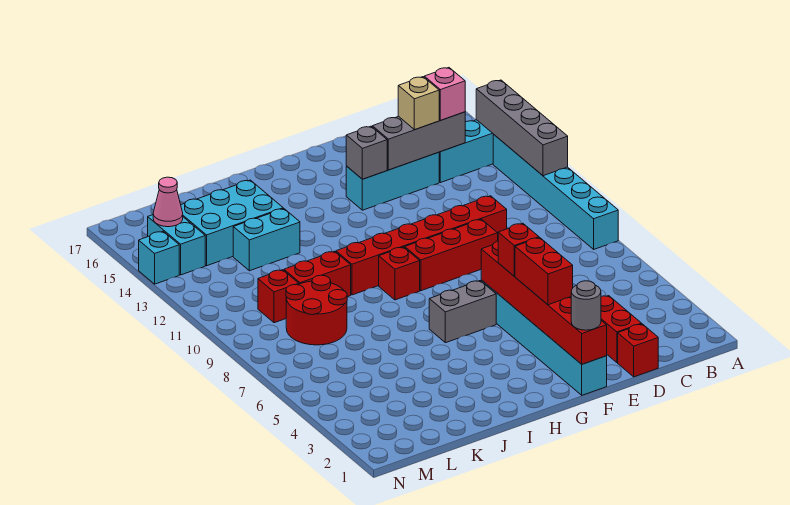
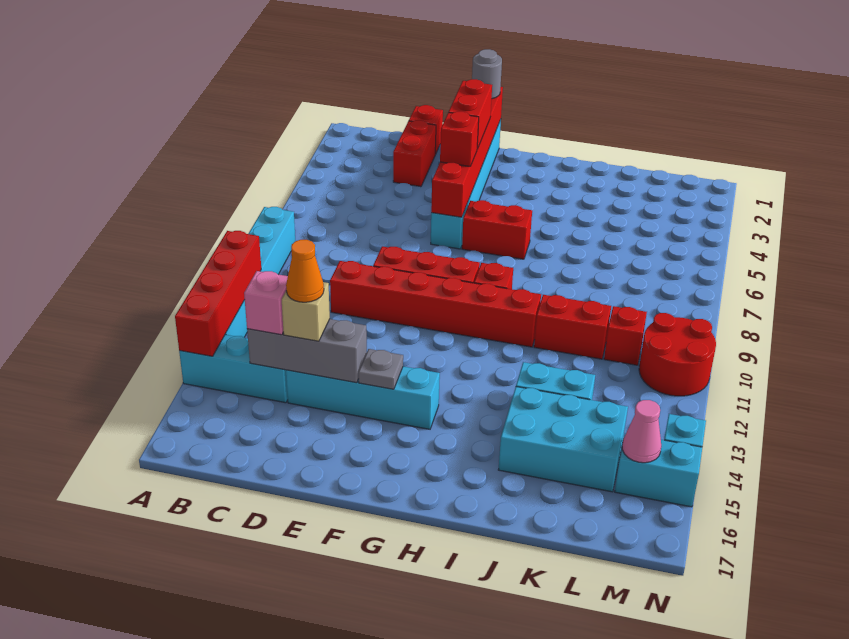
grey brick A11:A14 level 2 -> red brick A11:A14 level 2
cyan brick D14:F14 level 1 -> cyan brick D14:G14 level 1
none -> orange cone D14 level 4
grey brick F14 level 2 -> grey plate F14 level 2
grey brick G6:H6 level 1 -> red brick G6:H6 level 1
red round brick K8:L9 level 1 -> red round brick M10:N11 level 1
cyan brick M14:M15 level 1 -> cyan brick M15:N15 level 1

